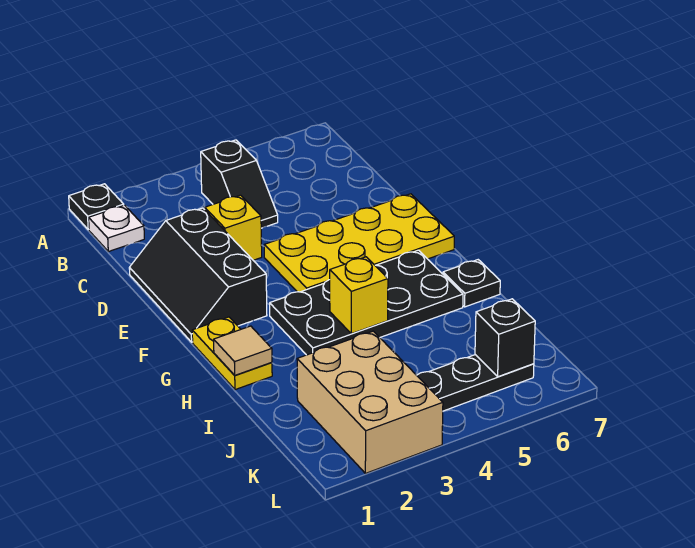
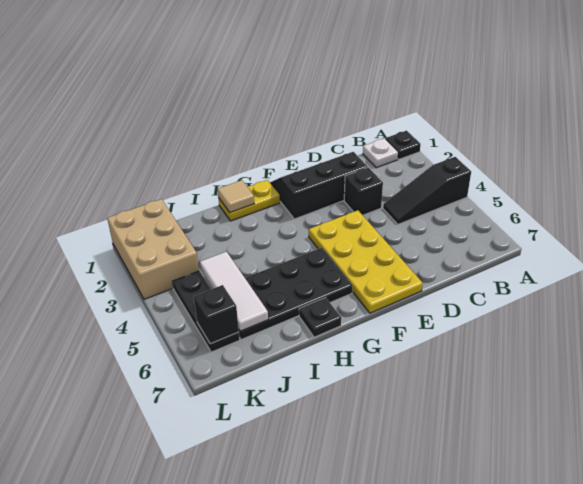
black slope B4:C4 level 1 top B -> black slope A4:C4 level 1 top A
yellow brick D3 level 1 -> black brick D3 level 1
black plate G3:H6 level 1 -> black plate G5:J6 level 1
yellow brick H4 level 2 -> none
tan brick J2:L3 level 1 -> tan brick K1:L3 level 1
none -> white tile J4:J6 level 2

